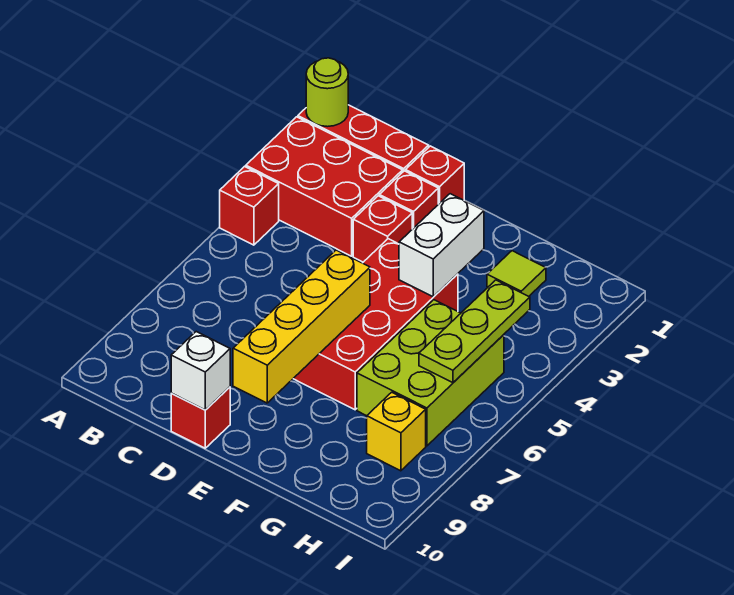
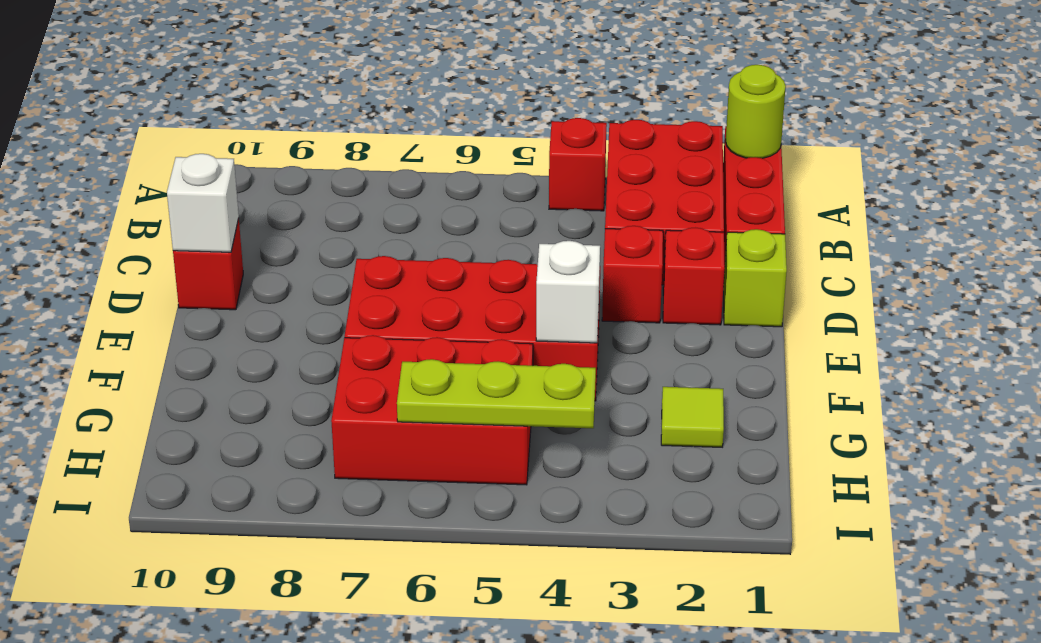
red brick D1 level 1 -> lime brick D1 level 1
yellow brick E6:E9 level 2 -> none
white brick F3:F4 level 2 -> white brick F4 level 2
lime brick G5:H7 level 1 -> red brick G5:H7 level 1
yellow brick H8 level 1 -> none

